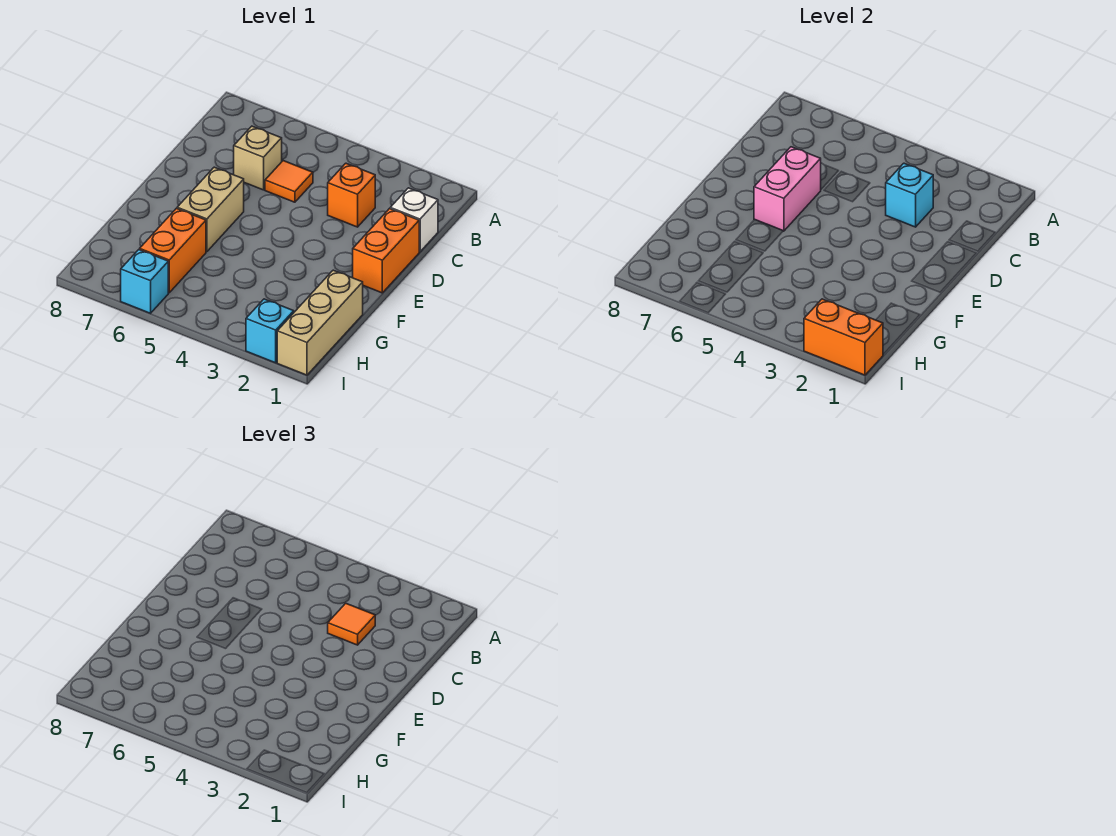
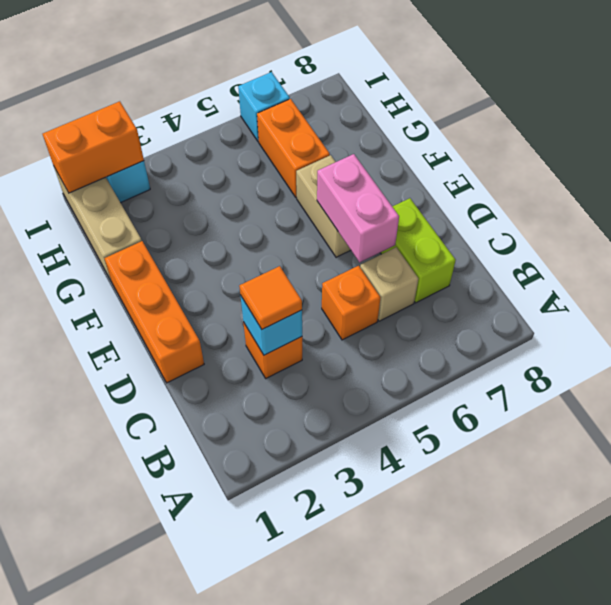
white brick C1 level 1 -> none
orange tile C5 level 1 -> orange brick C5 level 1
none -> lime brick C7:D7 level 1
orange brick D1:E1 level 1 -> orange brick D1:F1 level 1

